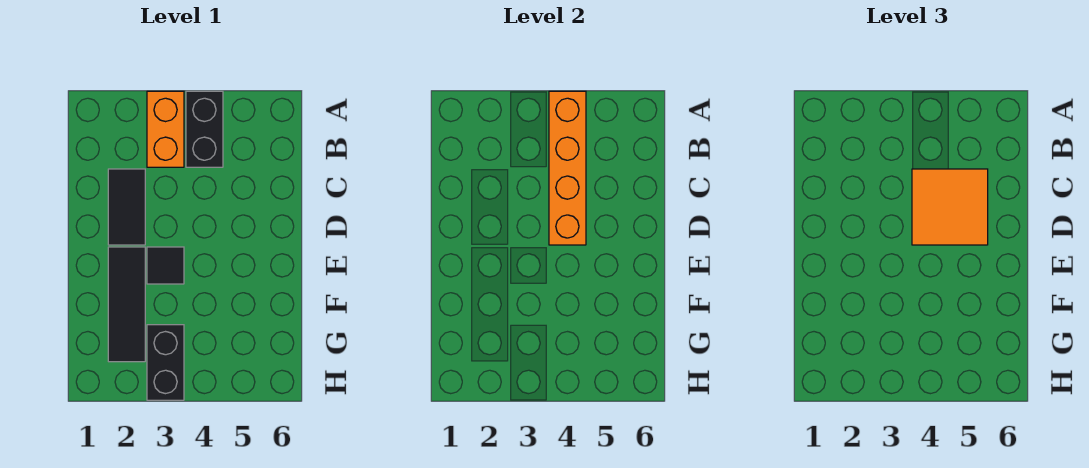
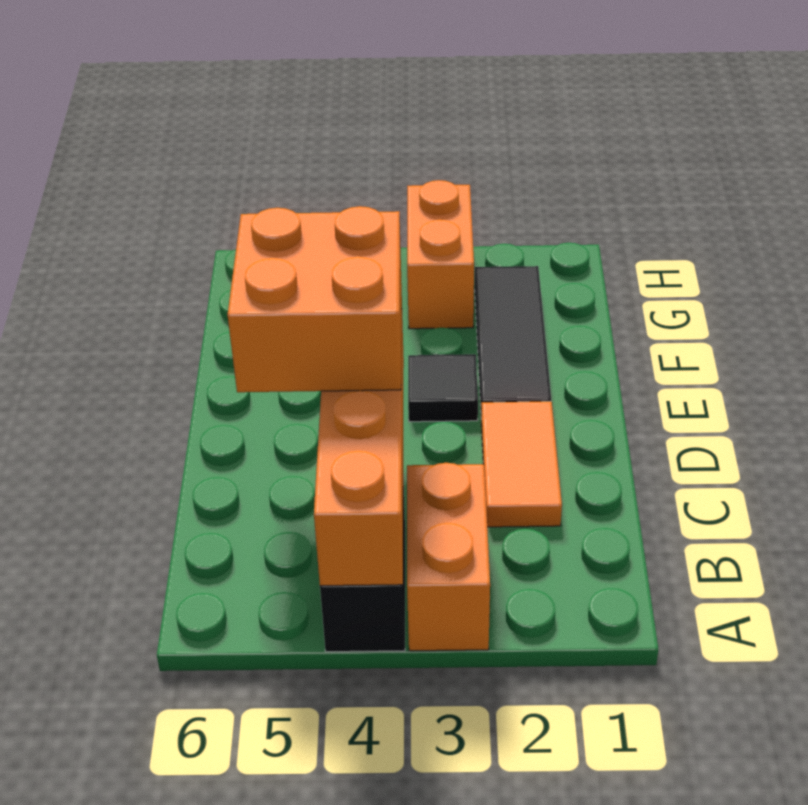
black tile C2:D2 level 1 -> orange tile C2:D2 level 1
orange tile C4:D5 level 3 -> orange brick C4:D5 level 3
black brick G3:H3 level 1 -> orange brick G3:H3 level 1

